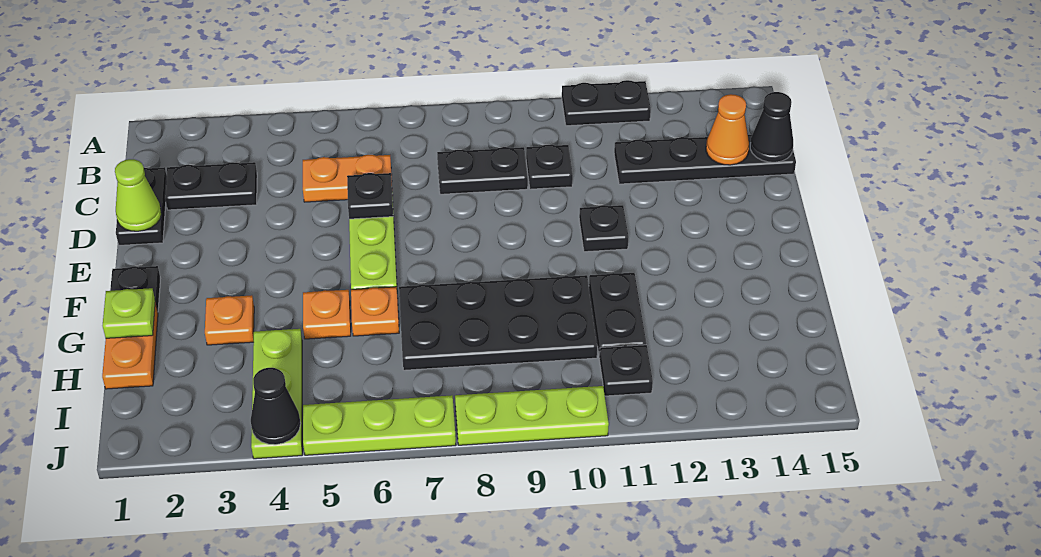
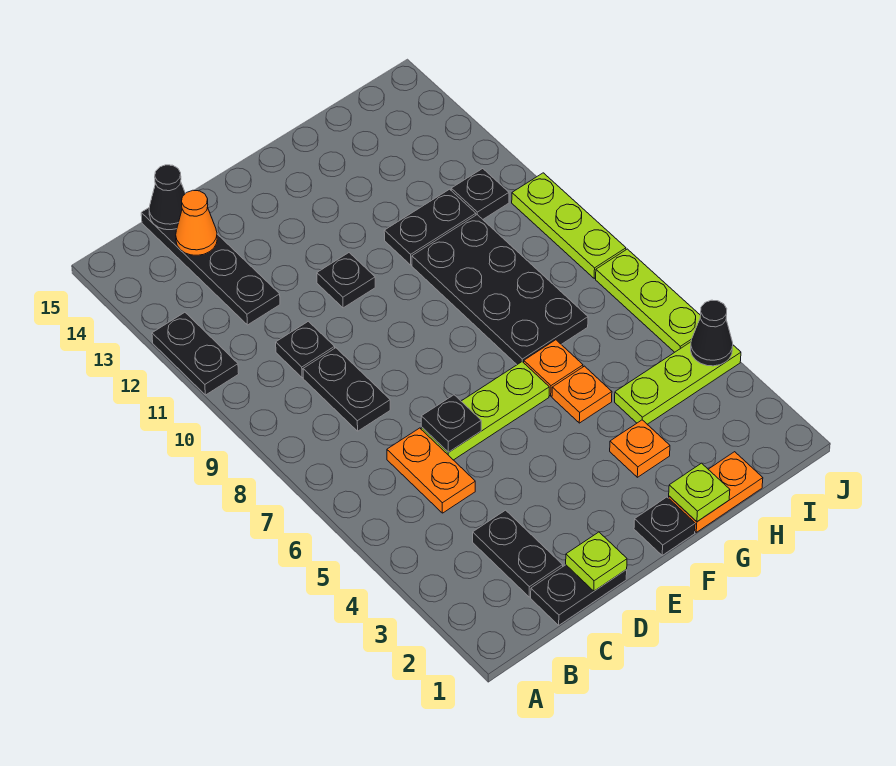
lime cone D1 level 2 -> lime plate D1 level 2

